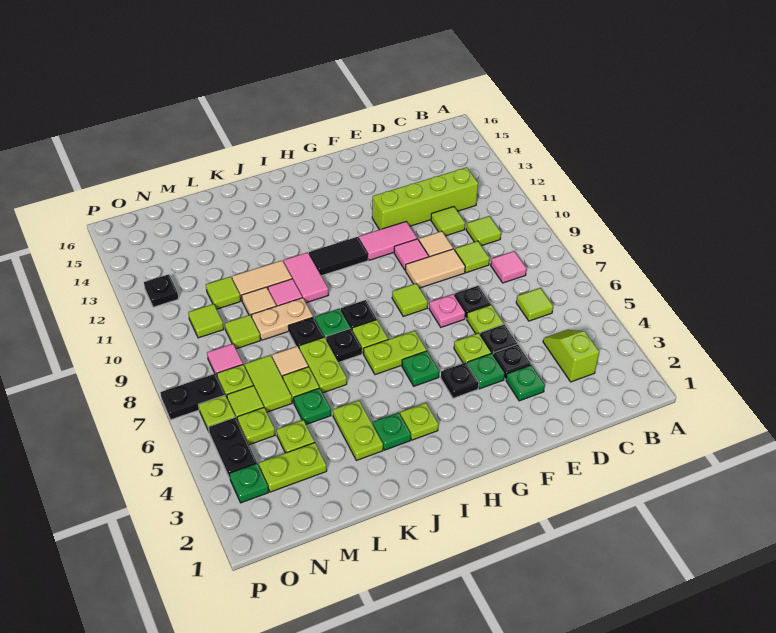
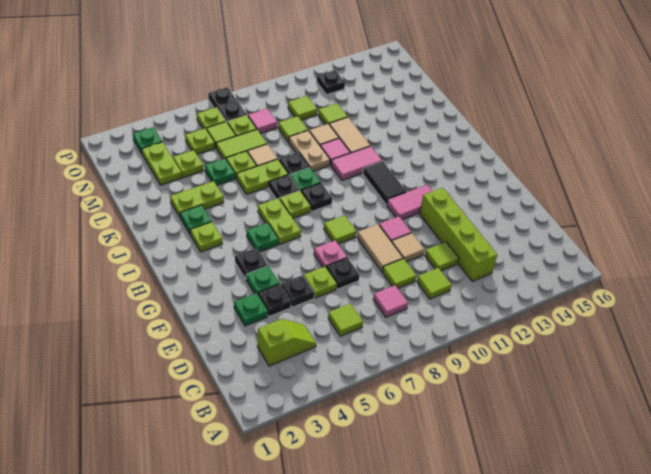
lime plate F5 level 1 -> none
pink tile F11:G11 level 1 -> pink tile G11:G12 level 1
black plate O4:O5 level 1 -> none

